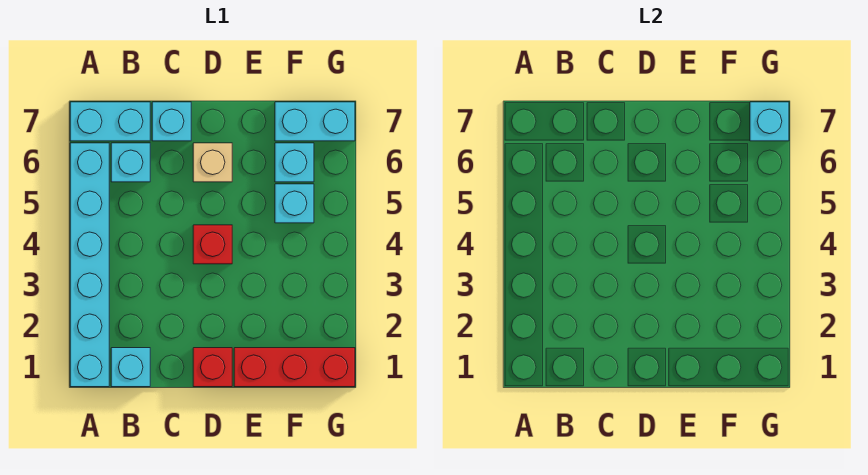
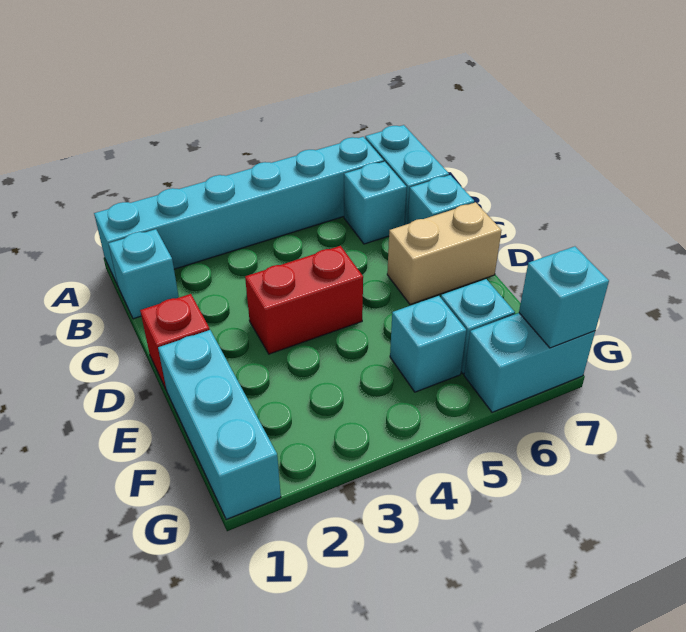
red brick D4 level 1 -> red brick D3:D4 level 1
tan brick D6 level 1 -> tan brick D6:D7 level 1
red brick E1:G1 level 1 -> cyan brick E1:G1 level 1
cyan brick F7:G7 level 1 -> cyan brick G6:G7 level 1

